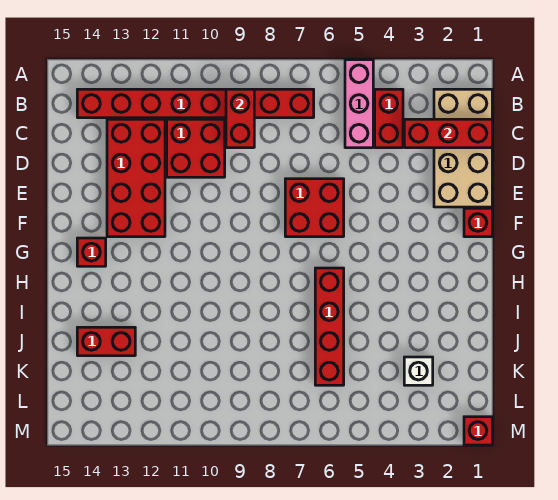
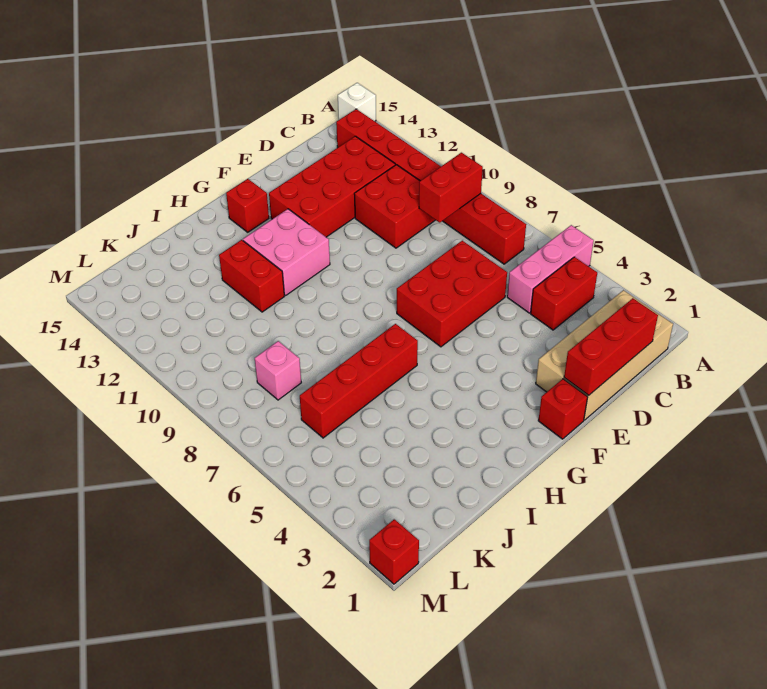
red brick C1:C3 level 2 -> red brick C1:E1 level 2
red brick E6:F7 level 1 -> red brick D6:F7 level 1
none -> pink brick G11:H12 level 1
red brick J13:J14 level 1 -> red brick I11:I12 level 1
white brick K3 level 1 -> white brick A15 level 1
none -> pink brick K8 level 1

